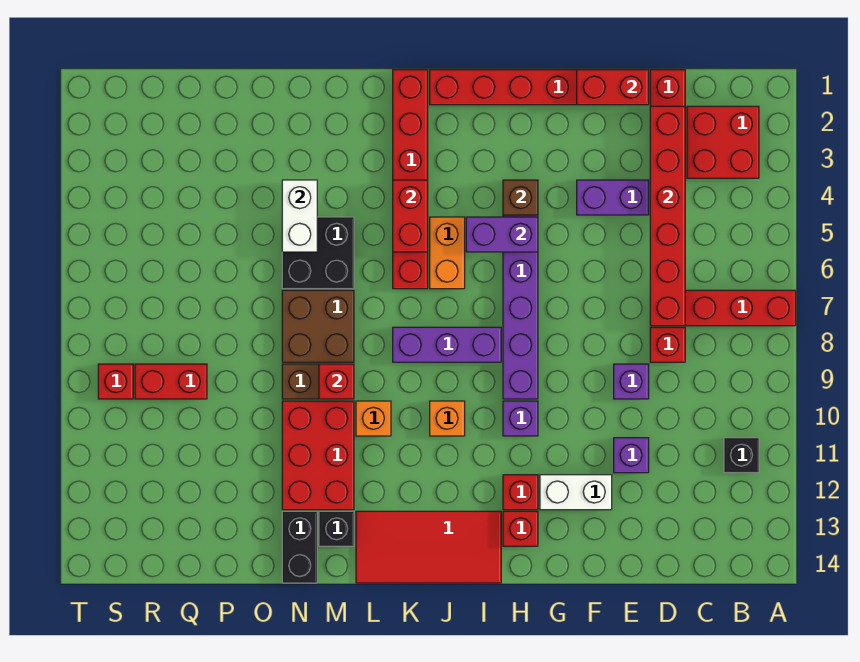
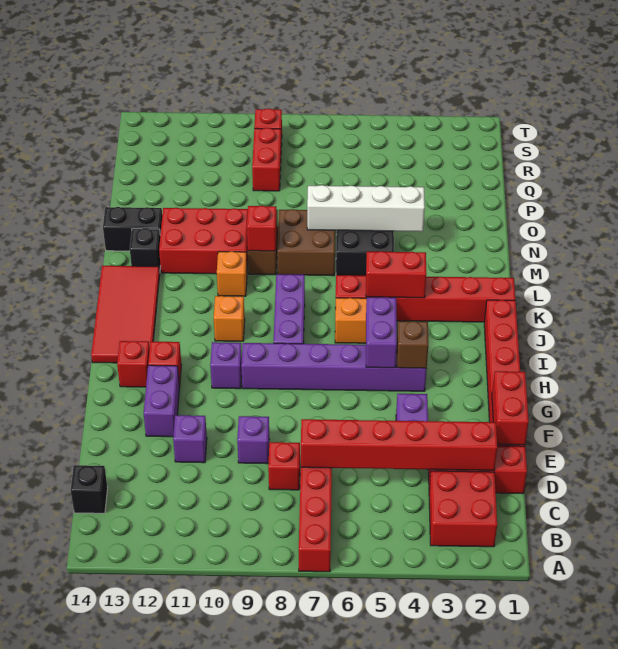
black brick B11 level 1 -> black brick C14 level 1
white brick F12:G12 level 1 -> purple brick F12:G12 level 1
white brick N4:N5 level 2 -> white brick N4:N7 level 2

